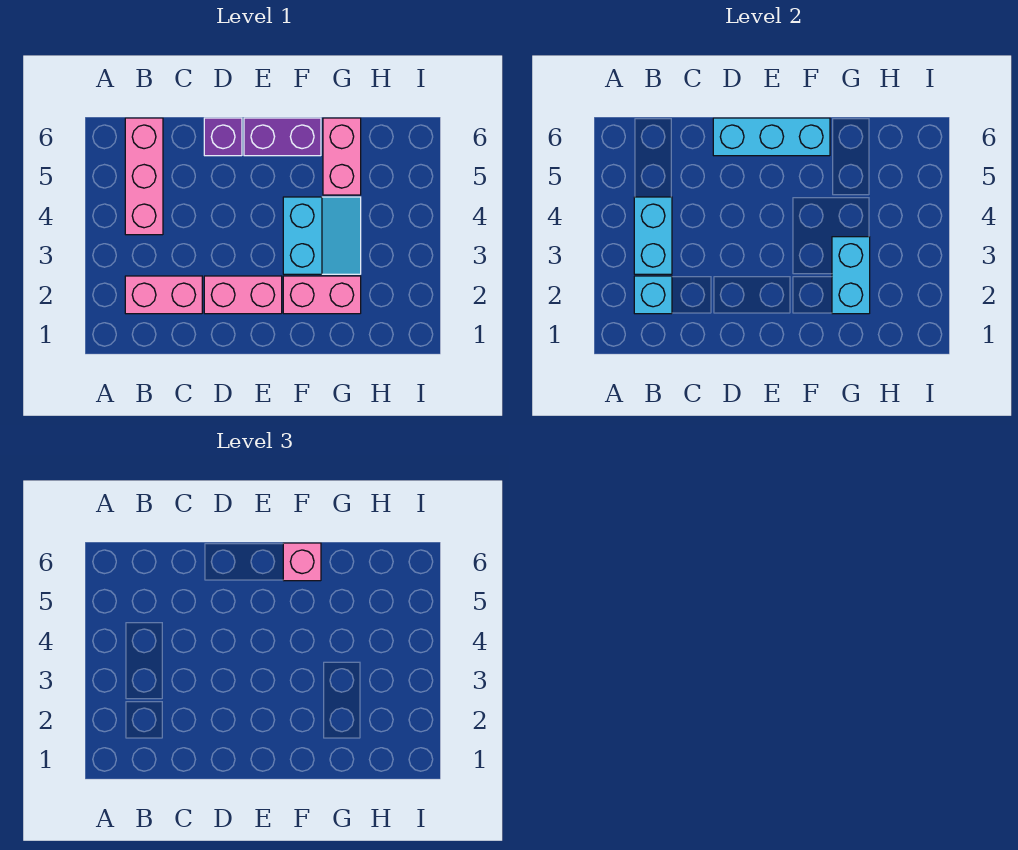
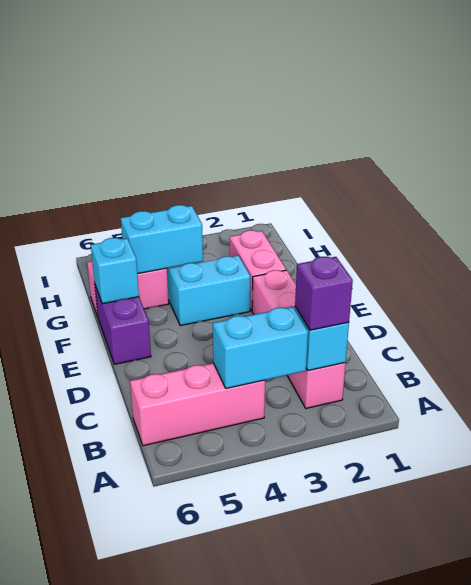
purple brick D6 level 1 -> purple brick B2 level 3
cyan brick D6:F6 level 2 -> cyan brick F6 level 2
pink brick F6 level 3 -> none
cyan brick G2:G3 level 2 -> cyan brick G4:G5 level 2

